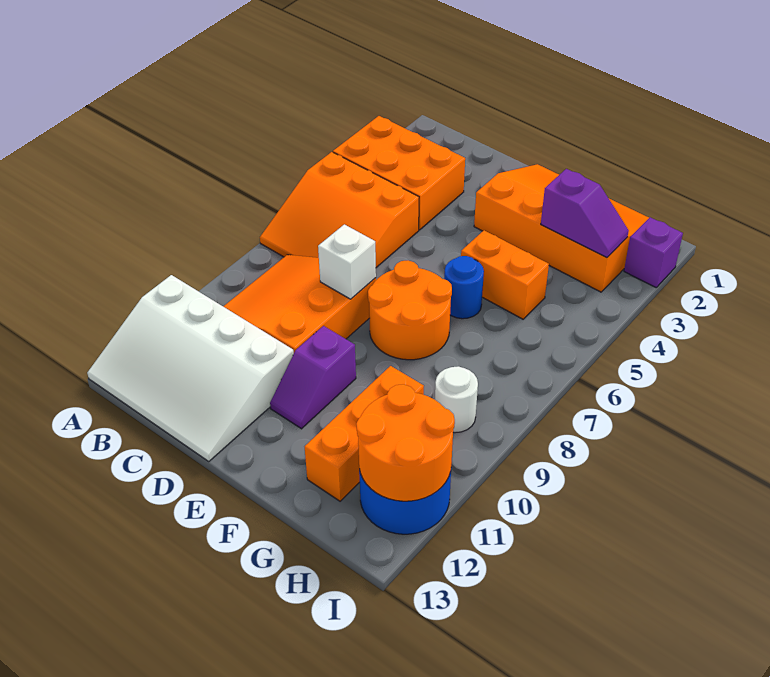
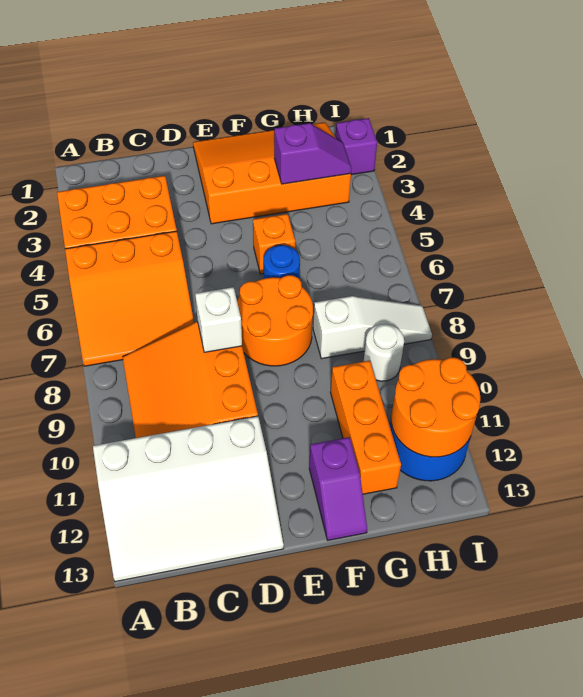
purple slope E10:E11 level 1 top 10 -> purple slope F12:F13 level 1 top 12
orange brick F5:G5 level 1 -> orange brick F5 level 1
none -> white slope G8:I8 level 1 top G

